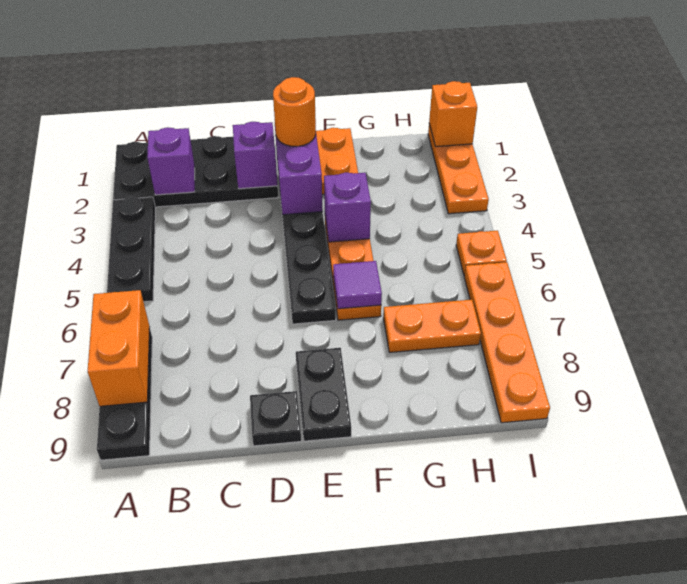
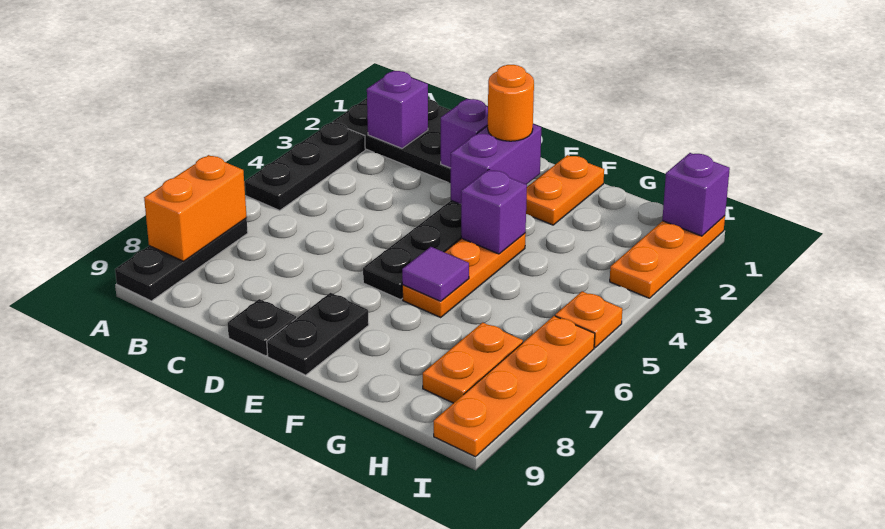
orange plate G7:H7 level 1 -> orange plate H7:H8 level 1
orange brick I1 level 2 -> purple brick I1 level 2

